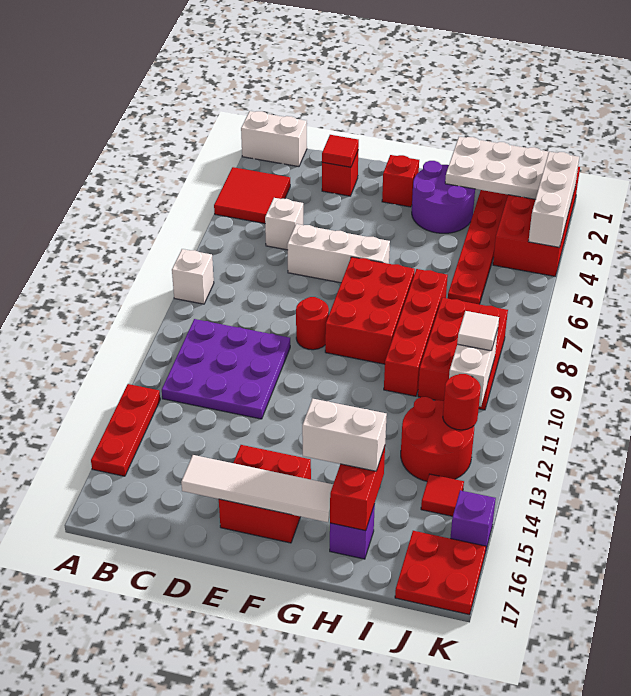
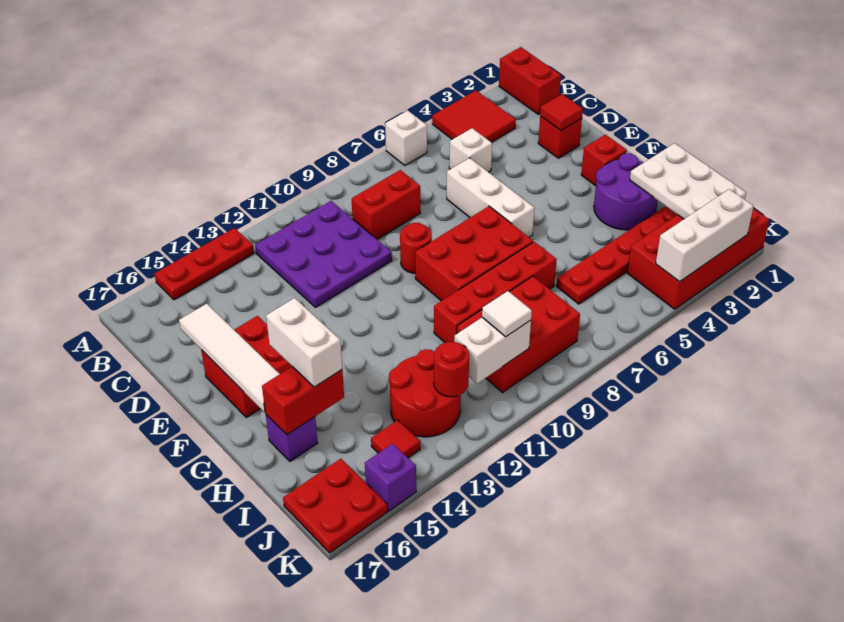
white brick A1:B1 level 1 -> red brick A1:B1 level 1
white brick A8 level 1 -> white brick A6 level 1
none -> red brick C8:C9 level 1

